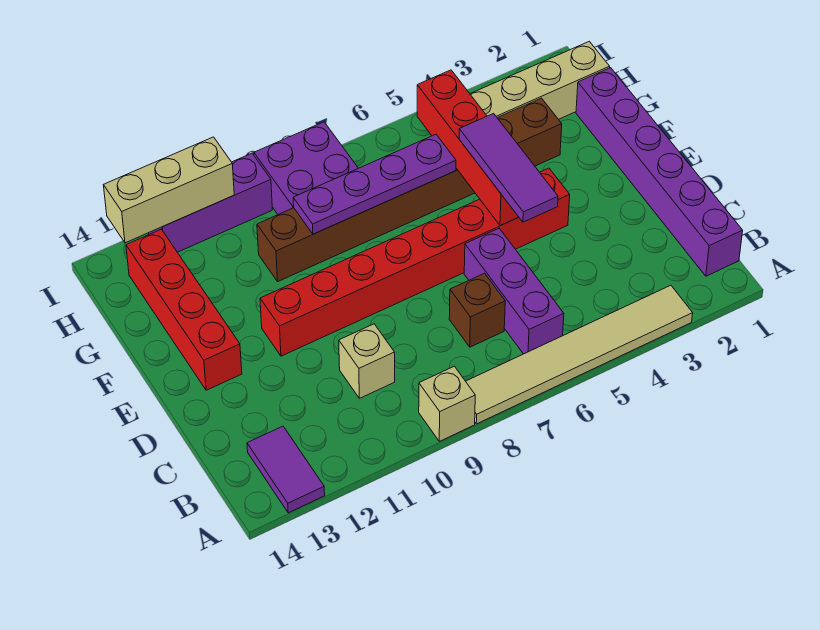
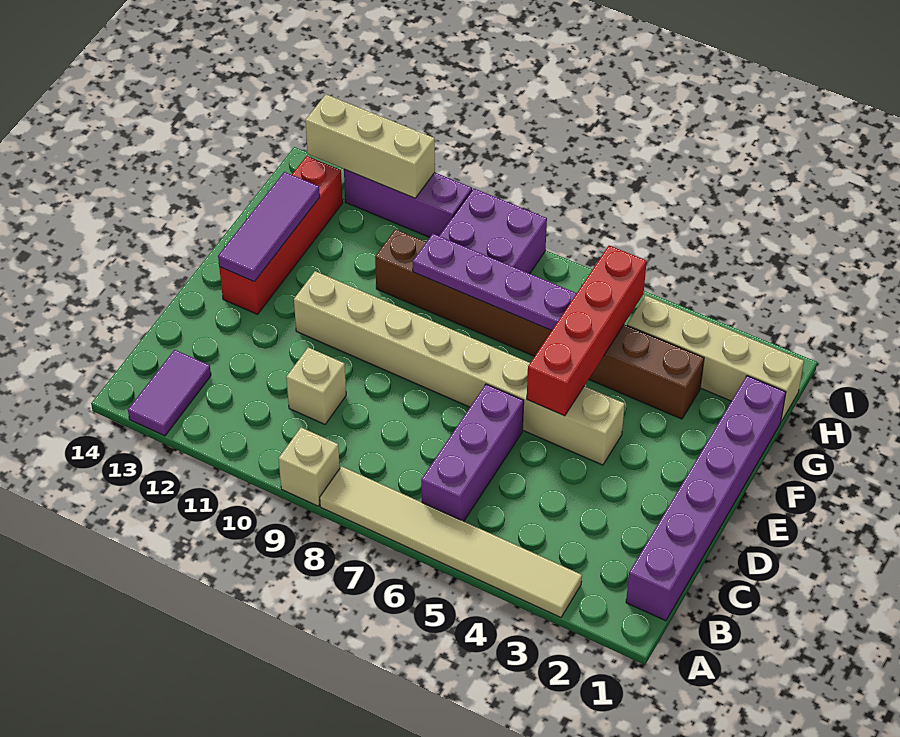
brown brick C7 level 1 -> none
purple tile D5:F5 level 3 -> purple tile E13:G13 level 2
red brick E4:E11 level 1 -> tan brick E4:E11 level 1

